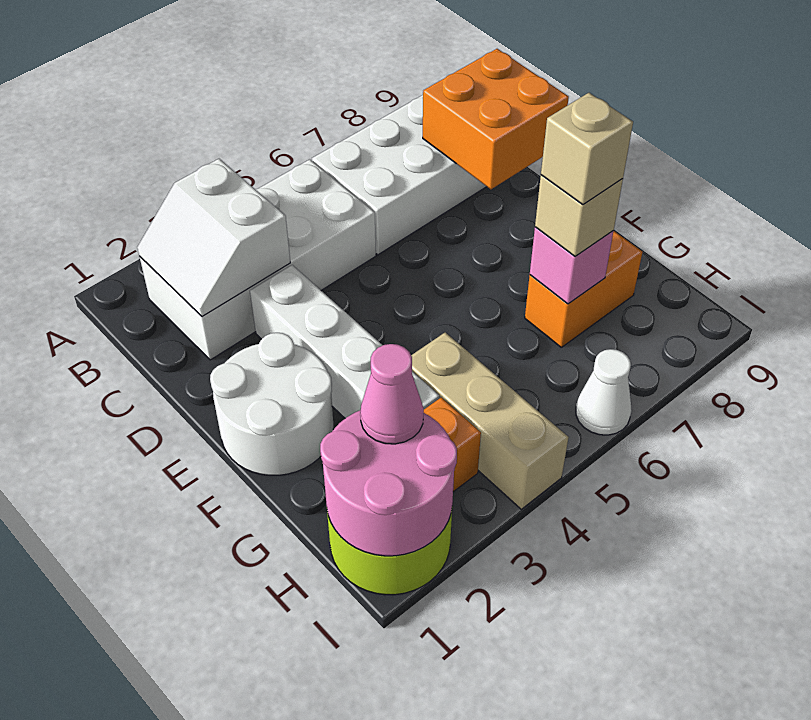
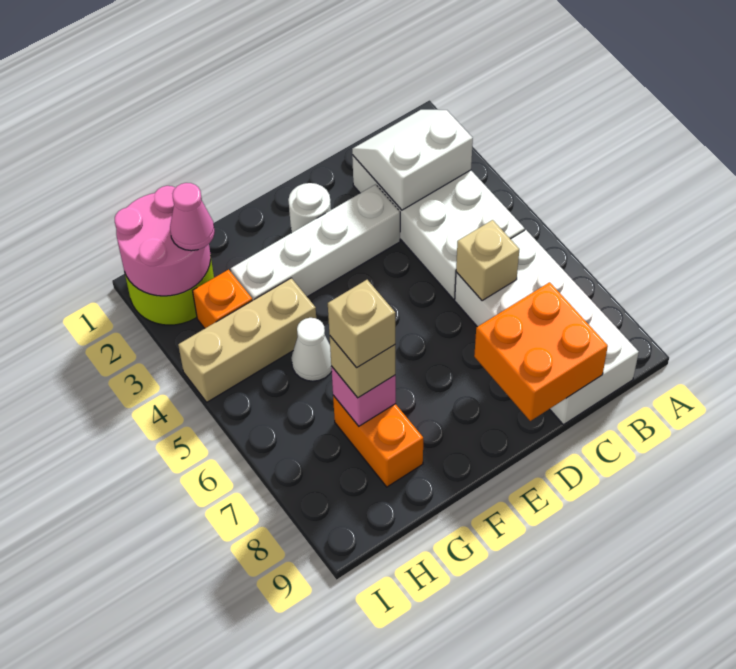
none -> tan brick C6 level 2
white round brick E1:F2 level 1 -> white round brick E2 level 1
white cone I6 level 1 -> white cone G5 level 1

